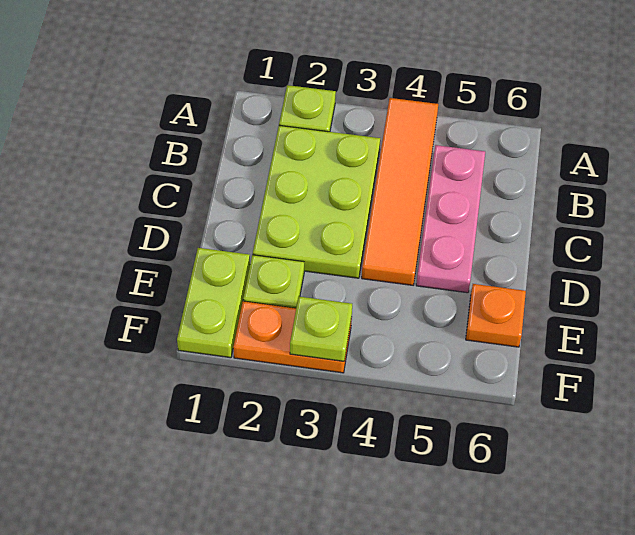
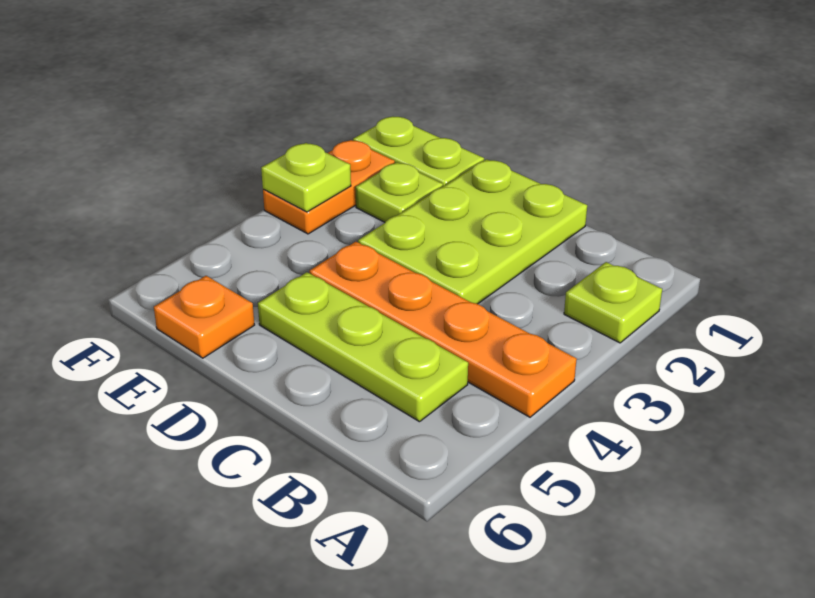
orange tile A4:D4 level 1 -> orange plate A4:D4 level 1
lime plate B2:D3 level 1 -> lime plate C1:D3 level 1
pink plate B5:D5 level 1 -> lime plate B5:D5 level 1

